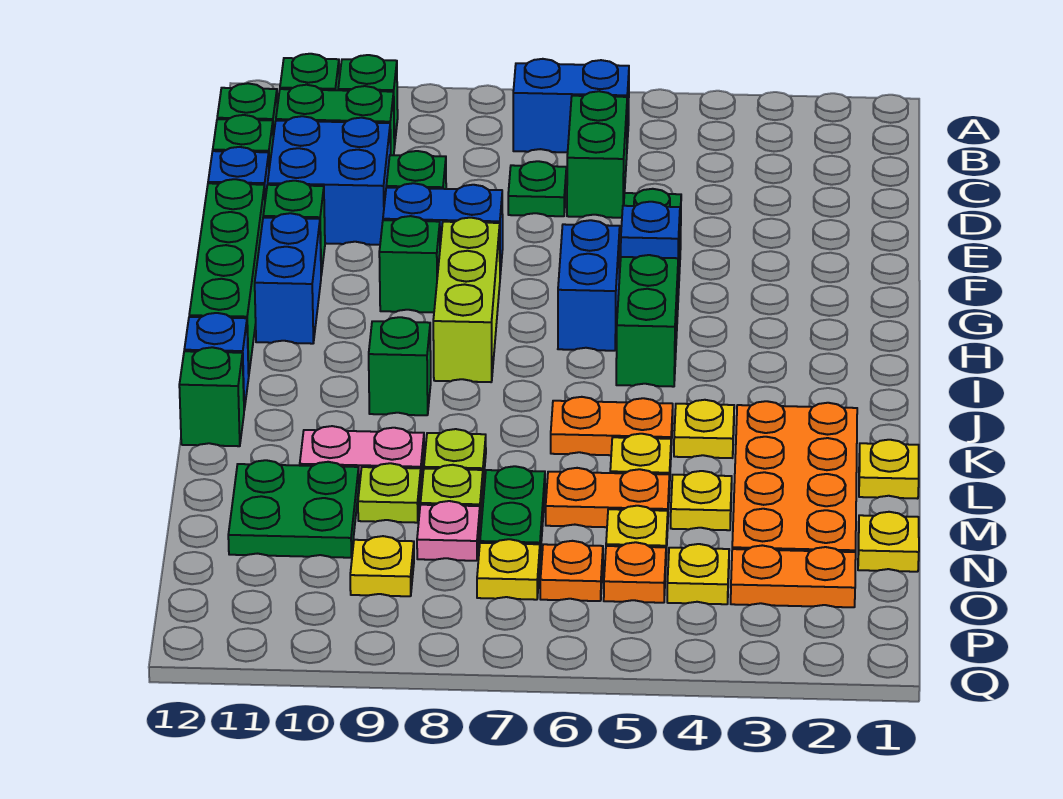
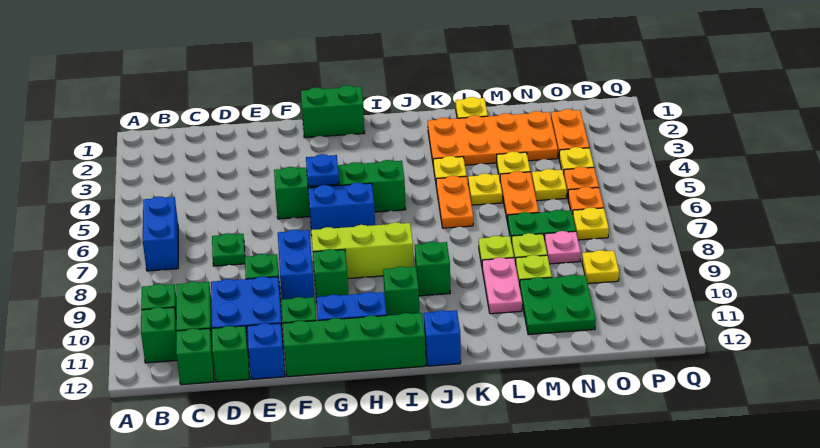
green brick C6:D6 level 1 -> green brick G1:H1 level 1
green brick K12 level 1 -> green brick I10 level 1
yellow plate N1 level 1 -> none

